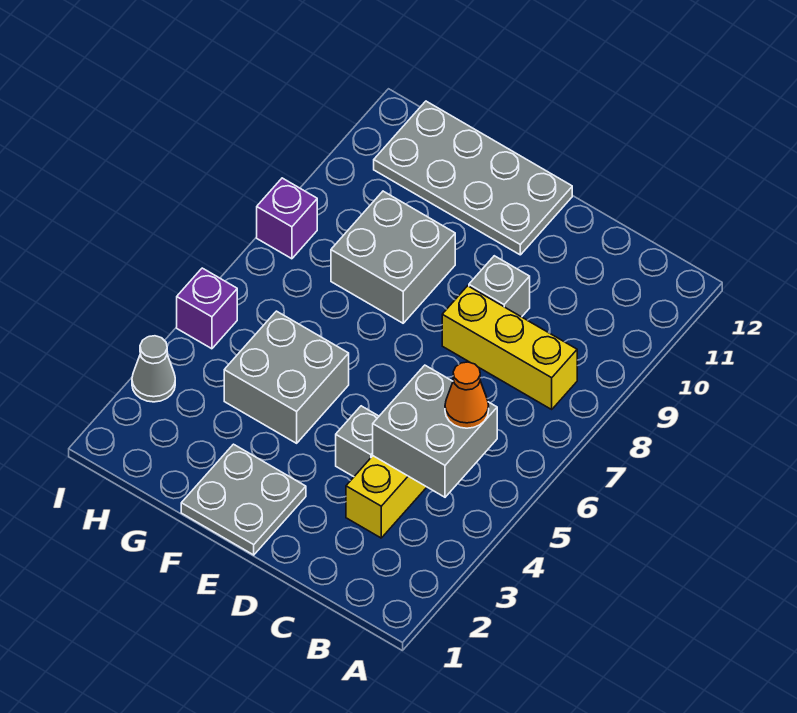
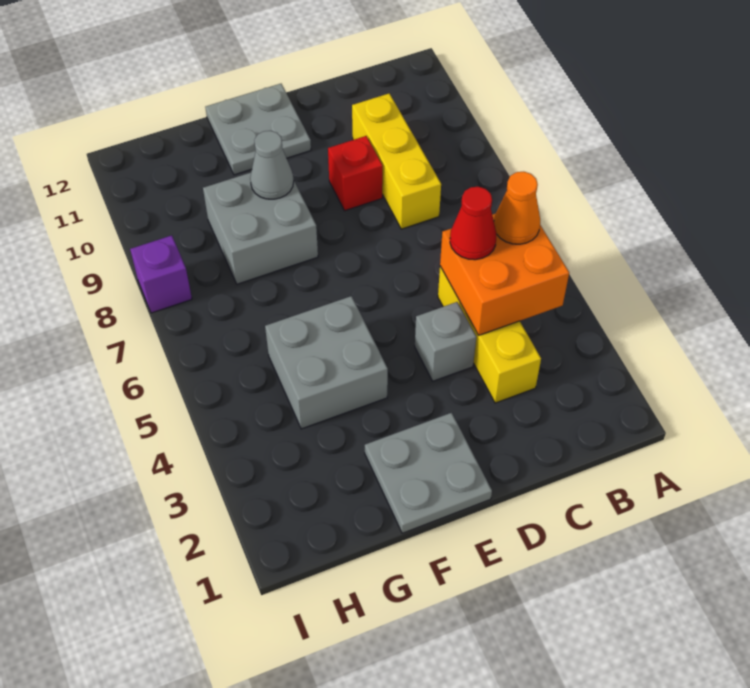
grey brick B4:C5 level 2 -> orange brick B4:C5 level 2
yellow brick B8:D8 level 1 -> yellow brick C8:C10 level 1
none -> red cone C5 level 3
grey brick D9 level 1 -> red brick D9 level 1
grey plate E11:H12 level 1 -> grey plate E11:F12 level 1
grey cone I3 level 1 -> grey cone F9 level 2
purple brick I5 level 1 -> none

